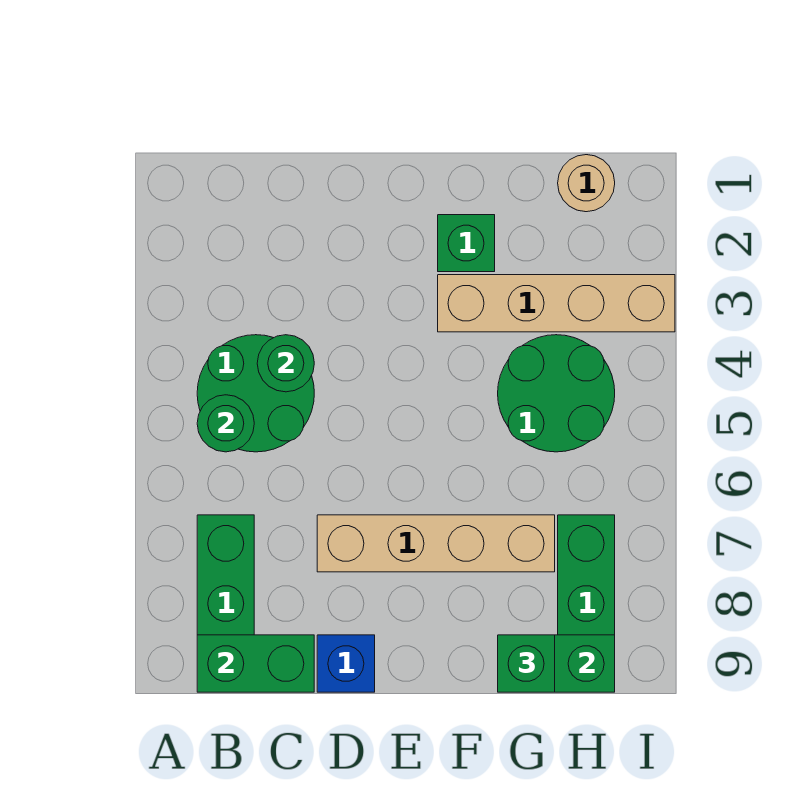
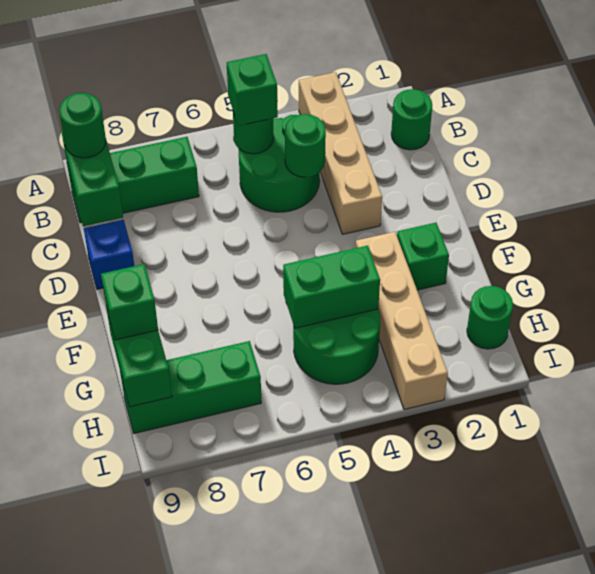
none -> green round brick B1 level 1
none -> green brick B5 level 3
none -> green round brick B9 level 3
tan brick D7:G7 level 1 -> tan brick A3:D3 level 1
none -> green brick G4:G5 level 2
tan round brick H1 level 1 -> green round brick H1 level 1

